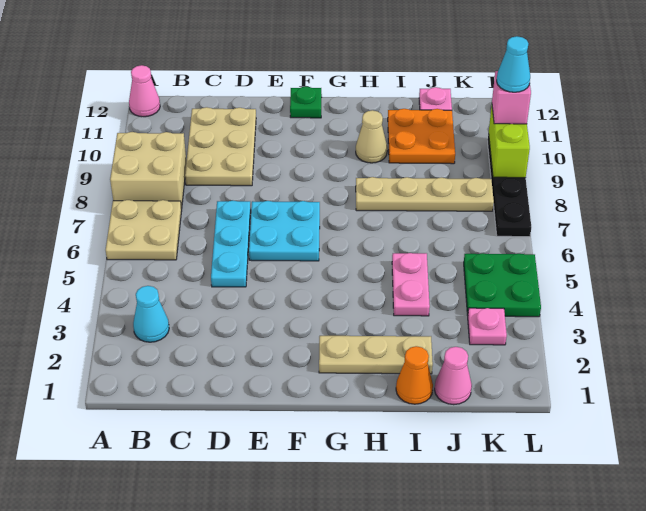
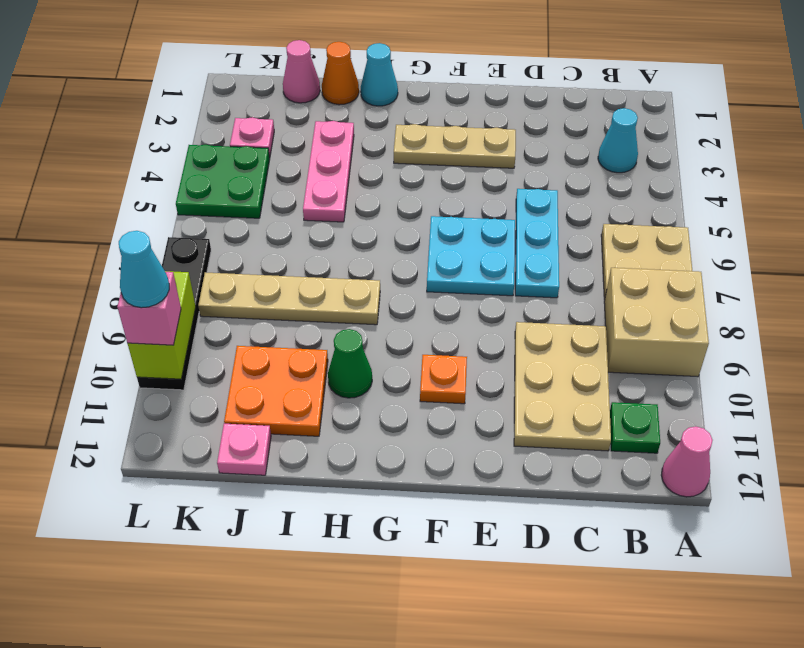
none -> orange plate F10 level 1
green plate F12 level 1 -> green plate B11 level 1
tan plate G2:I2 level 1 -> tan plate E3:G3 level 1
none -> cyan cone H1 level 1
tan cone H10 level 1 -> green cone H10 level 1
pink plate I4:I5 level 1 -> pink plate I3:I5 level 1

